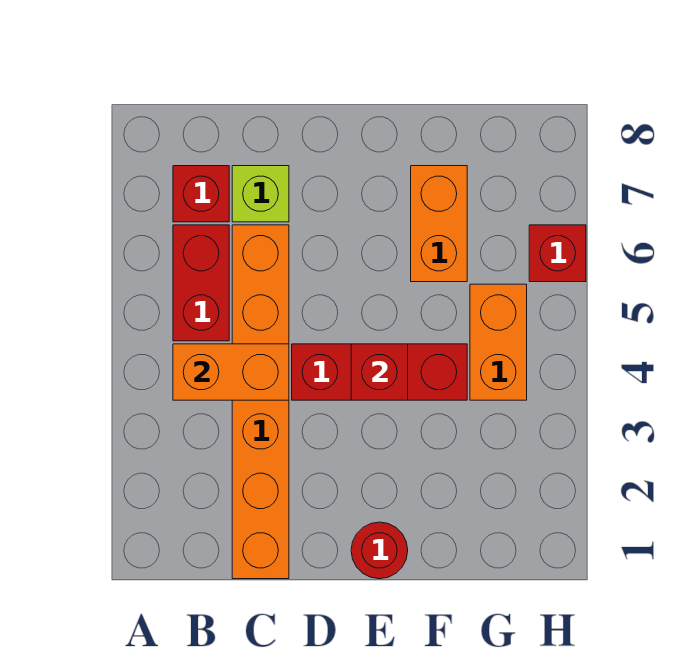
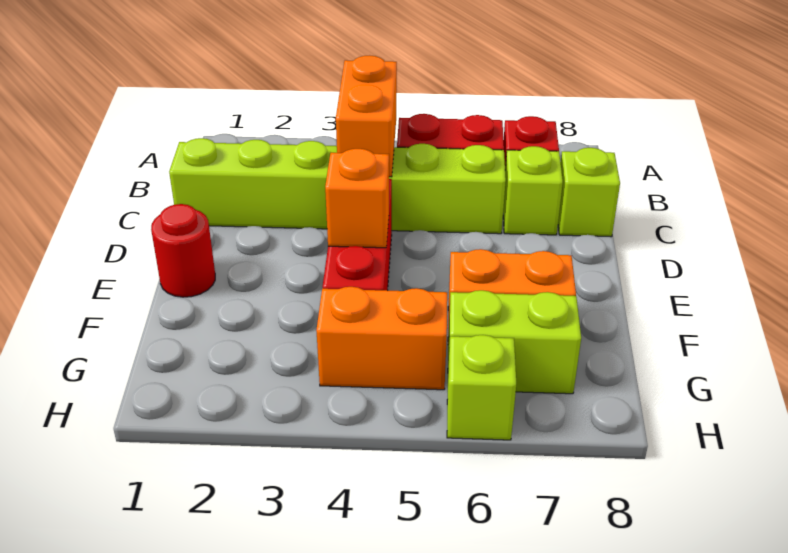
orange brick C1:C6 level 1 -> lime brick C1:C6 level 1
none -> lime brick C8 level 1
red brick E4 level 2 -> orange brick E4 level 2
none -> lime brick G6:G7 level 1
red brick H6 level 1 -> lime brick H6 level 1

